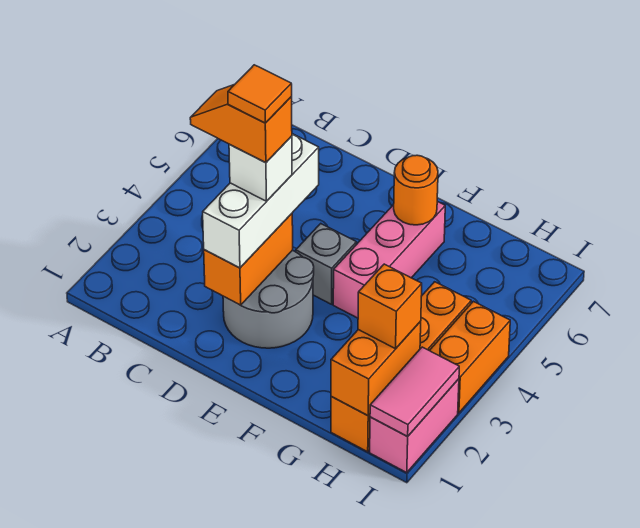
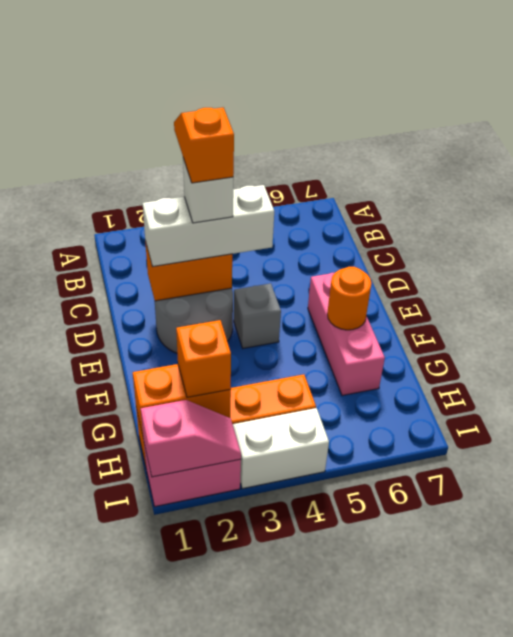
orange tile D3 level 6 -> none
pink brick F4:F6 level 1 -> pink brick E6:G6 level 1
pink tile I1:I2 level 2 -> pink slope I1:I2 level 2 top 1
orange brick I3:I4 level 1 -> white brick I3:I4 level 1

